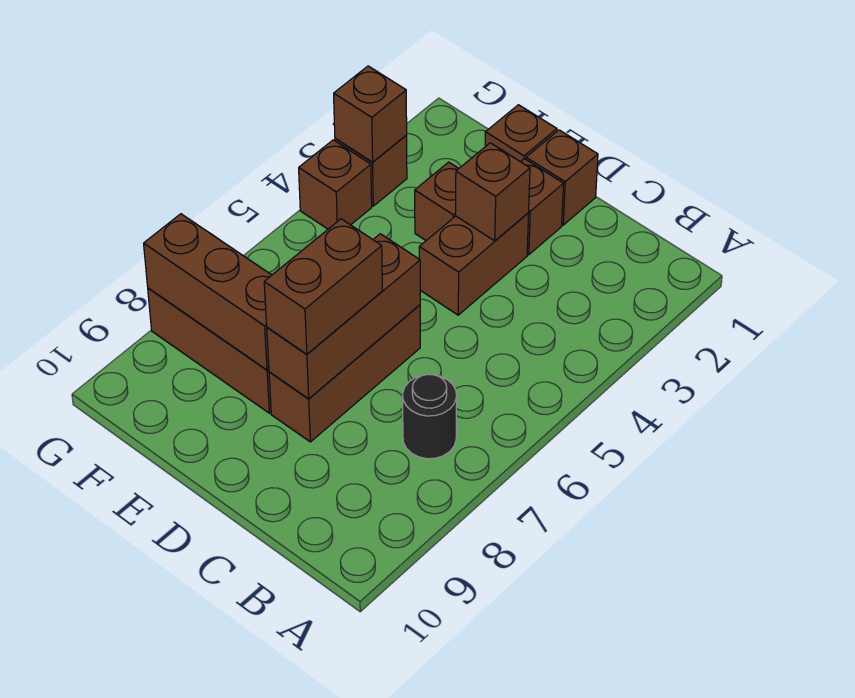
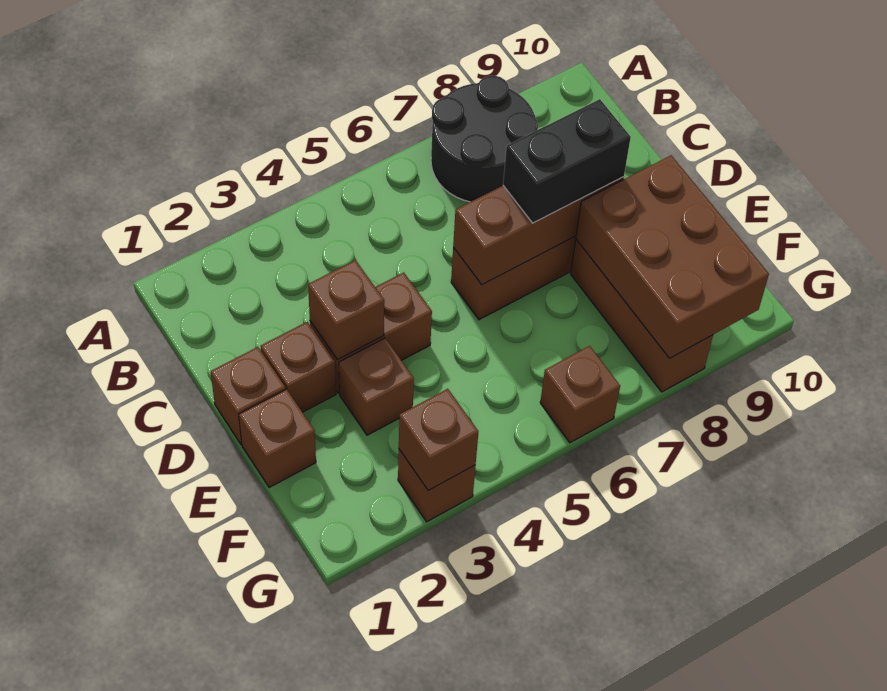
black round brick B7 level 1 -> black round brick A7:B8 level 1
brown brick D7:D8 level 3 -> black brick D7:D8 level 3
brown brick E8:G8 level 2 -> brown brick E8:G9 level 2
brown brick G4 level 1 -> brown brick G6 level 1

